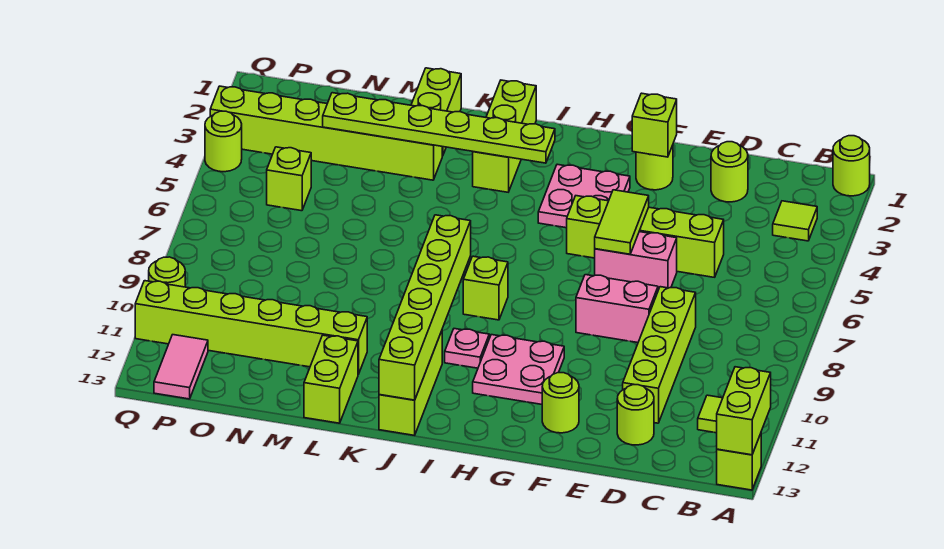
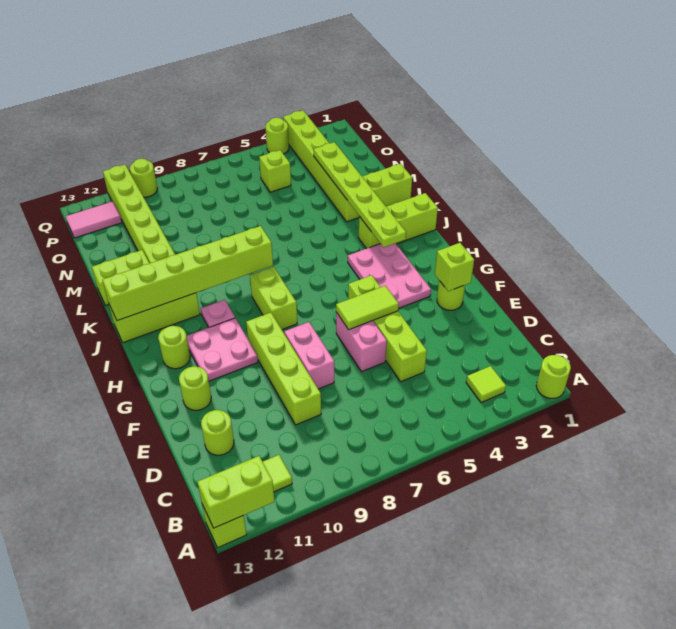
lime round brick D2 level 1 -> lime round brick H12 level 1
lime brick D8:D11 level 1 -> lime brick D9:G9 level 1
pink plate G3:H4 level 1 -> pink plate G3:I4 level 1
lime brick I8 level 1 -> lime brick H8:I8 level 1

